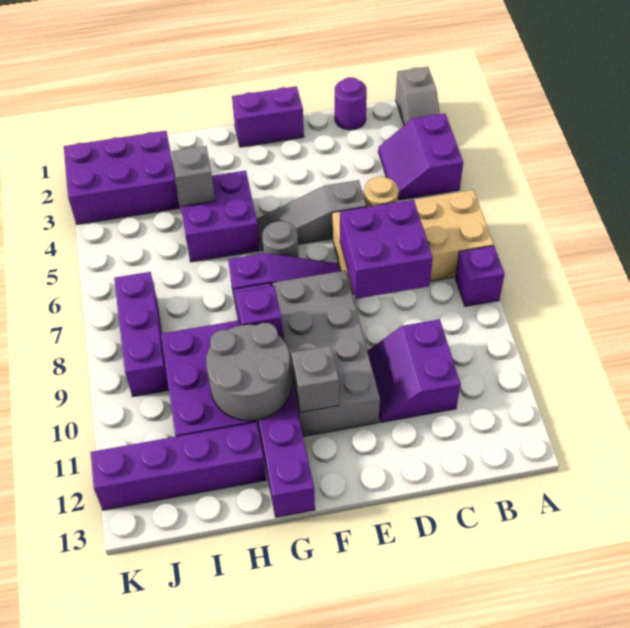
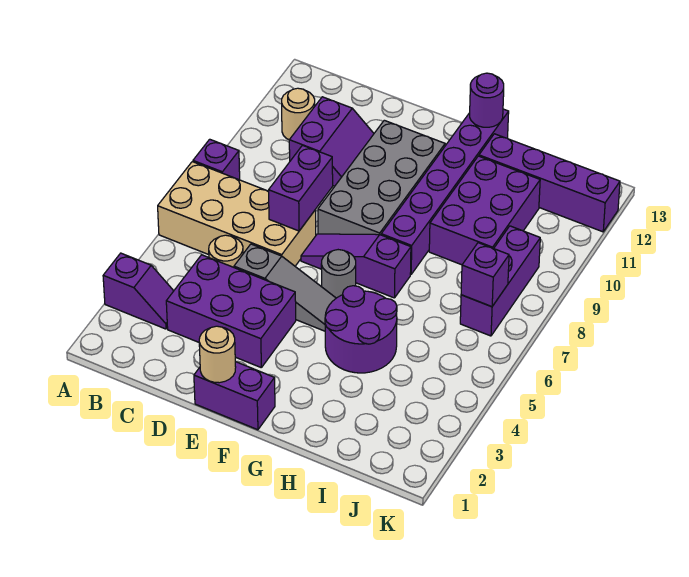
grey slope A1:A2 level 1 top 1 -> none
purple slope A3:B4 level 1 top A -> purple slope A3:B3 level 1 top A
none -> tan round brick B11 level 1
purple round brick C1 level 1 -> purple round brick G13 level 2
purple brick C7:D8 level 2 -> purple brick D7:D8 level 2
none -> tan round brick E1 level 2
grey brick F11 level 2 -> none
purple brick G4:H5 level 1 -> purple round brick G4:H5 level 1
purple brick G9 level 2 -> purple brick J7 level 2
grey round brick G10:H11 level 2 -> none
grey brick H4 level 2 -> none
purple brick I2:K3 level 1 -> purple brick C3:E4 level 1

